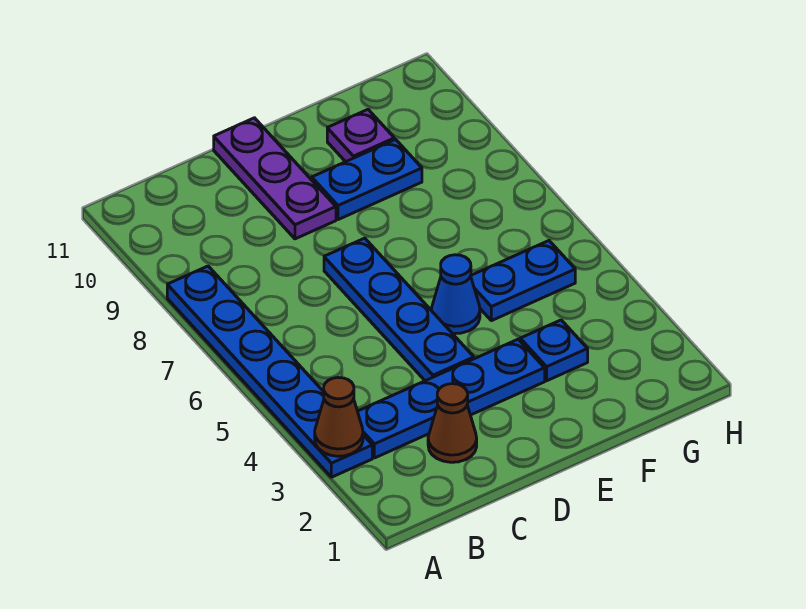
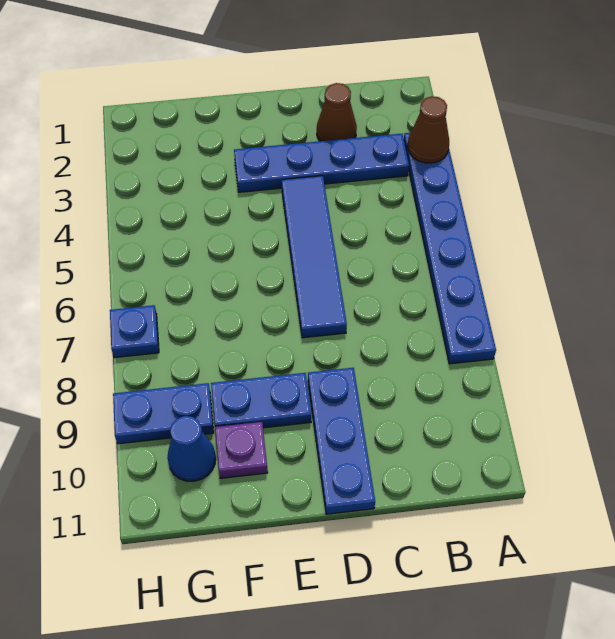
blue plate D4:D7 level 1 -> blue tile D4:D7 level 1
purple plate D9:D11 level 1 -> blue plate D9:D11 level 1
blue cone E5 level 1 -> blue cone G10 level 1
blue plate F3 level 1 -> blue plate H7 level 1
blue plate F5:G5 level 1 -> blue plate G9:H9 level 1

